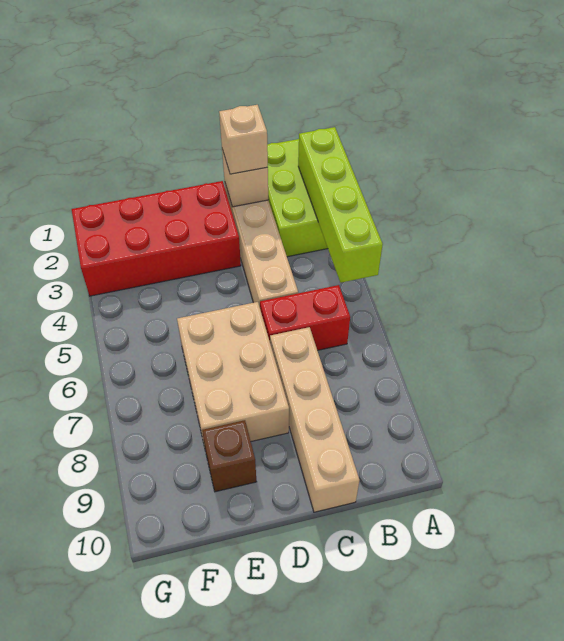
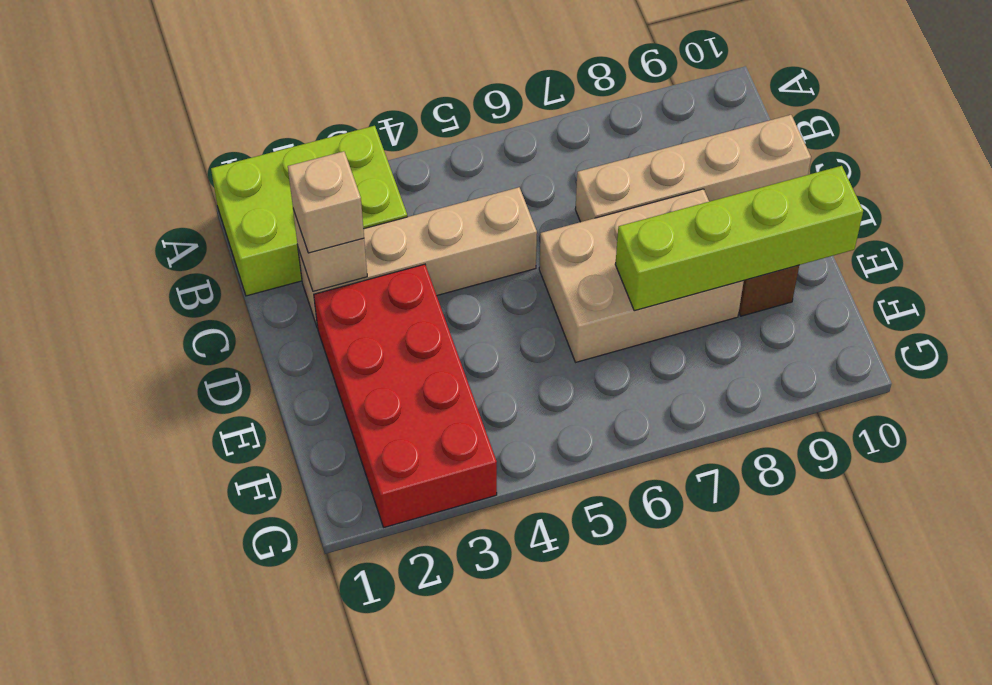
lime brick A2:A5 level 2 -> lime brick E7:E10 level 2
red brick B6:C6 level 1 -> none

